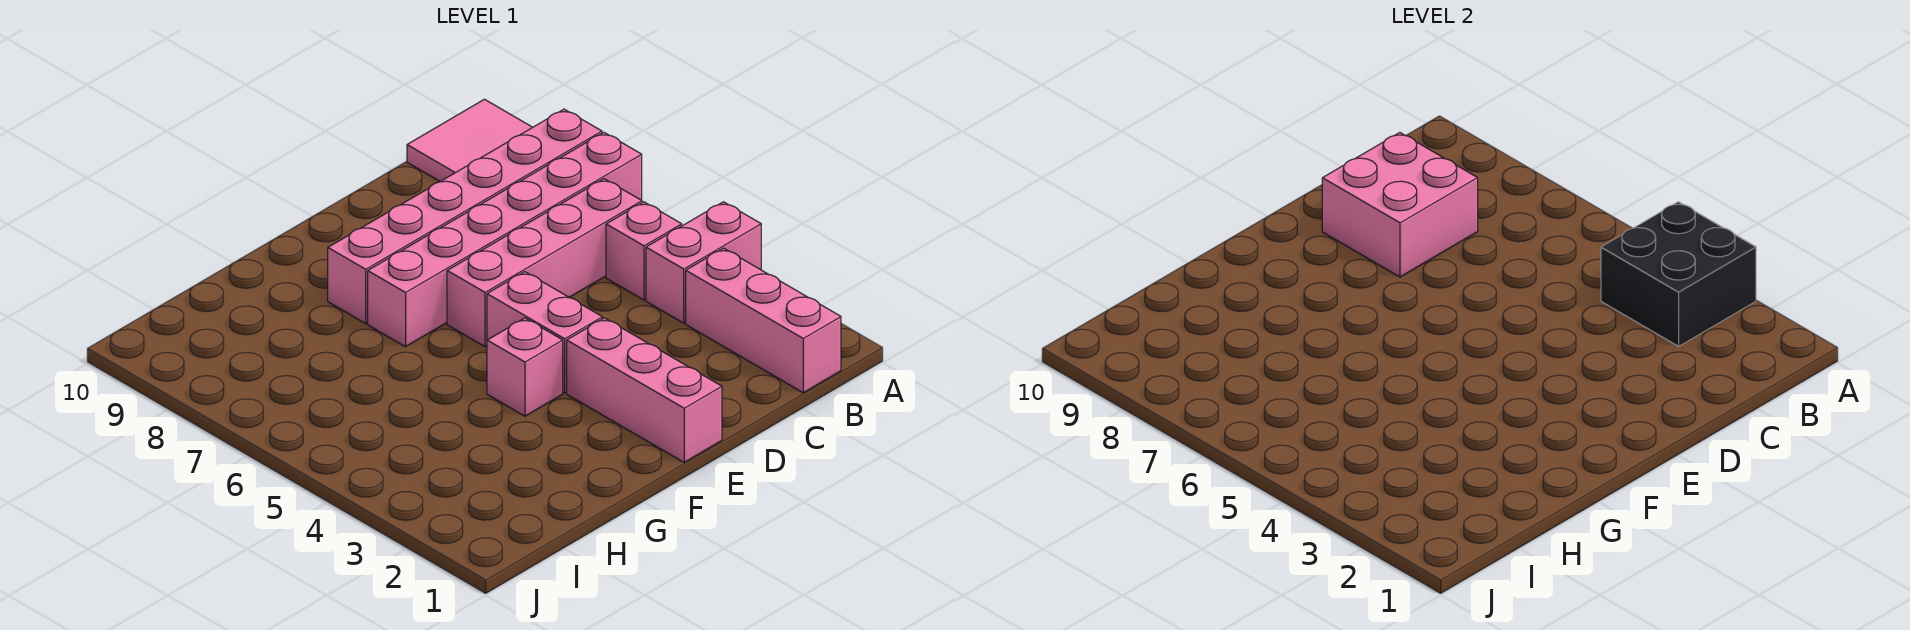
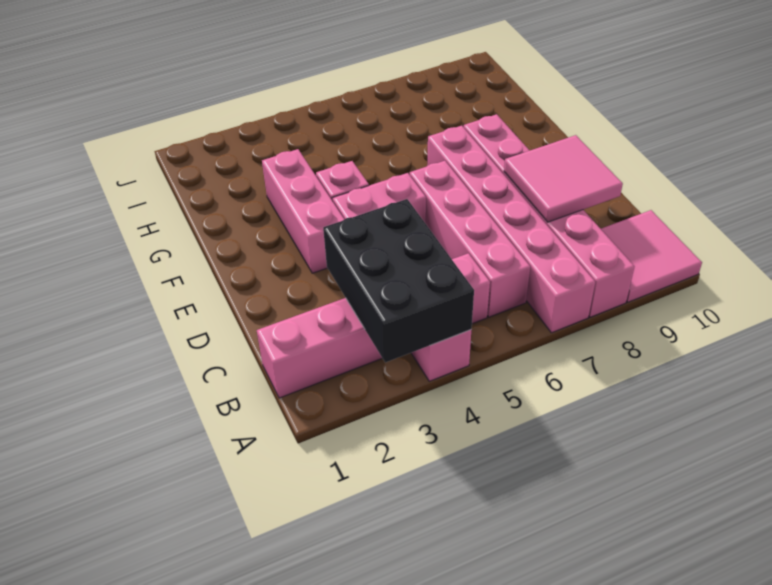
black brick A3:B4 level 2 -> black brick A3:C4 level 2
pink brick C8:D9 level 2 -> pink tile C8:D9 level 2
pink brick E1:E3 level 1 -> pink brick E3:G3 level 1

